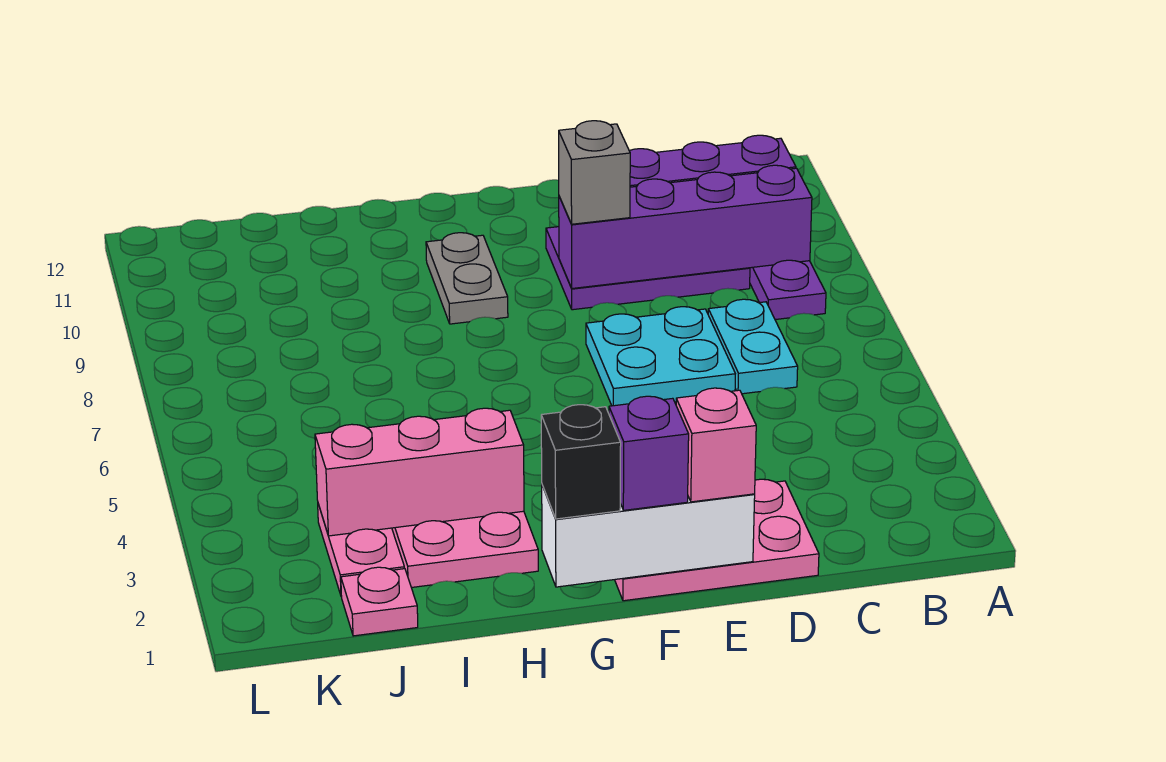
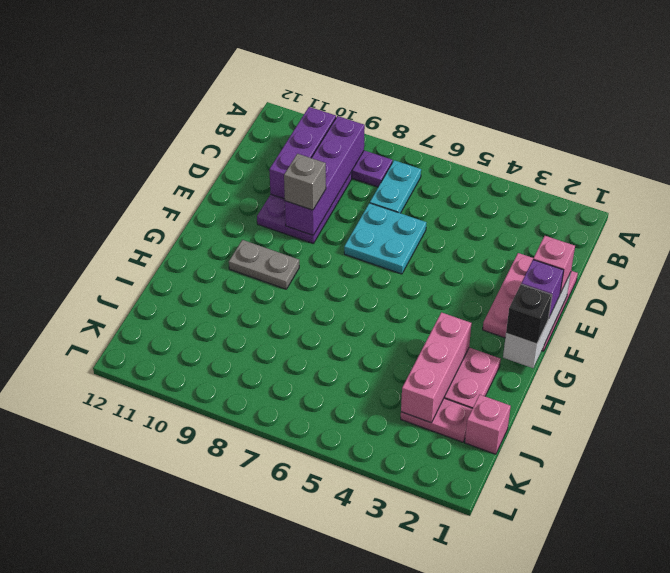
cyan plate C6:C7 level 1 -> cyan plate B7:C7 level 1
pink plate J1 level 1 -> pink brick J1 level 1

